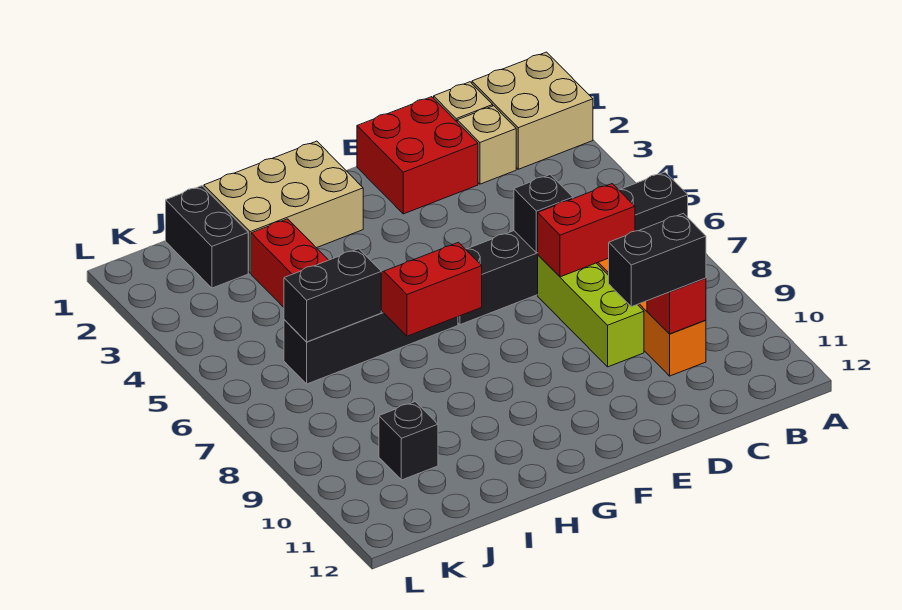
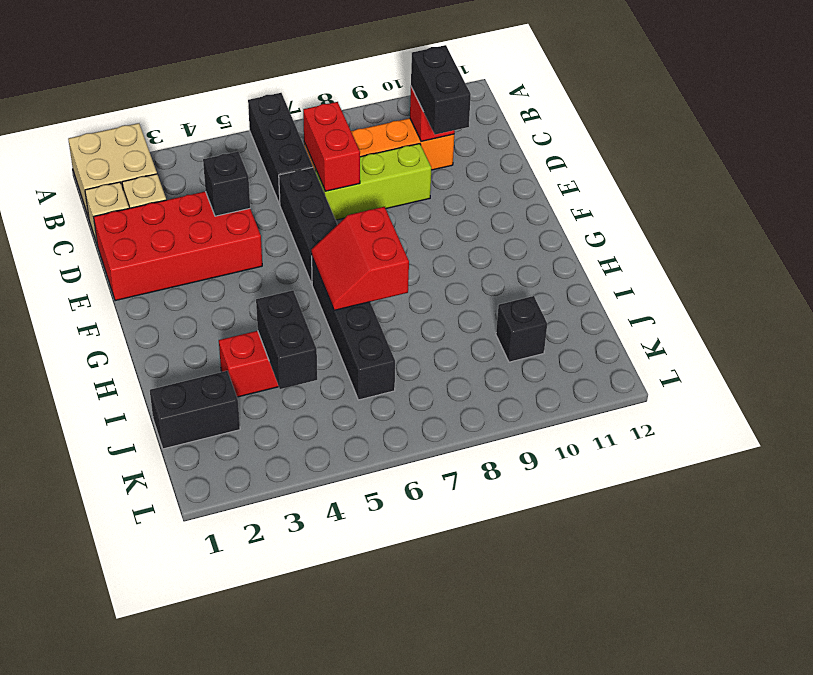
red brick D1:E2 level 1 -> red brick D1:E4 level 1
black brick D6 level 2 -> black brick D4 level 2
tan brick G1:I2 level 1 -> none
black brick I6:J6 level 2 -> black brick I4:J4 level 2

